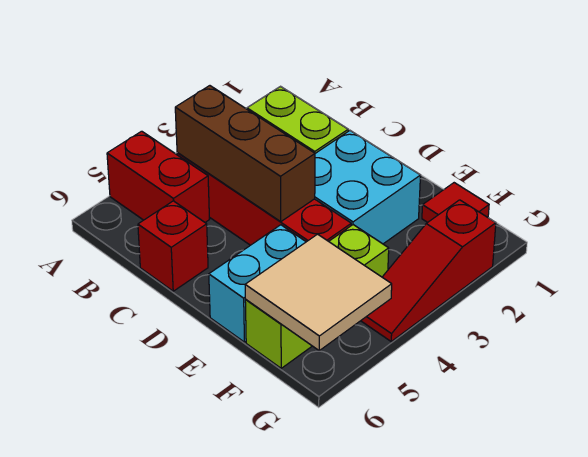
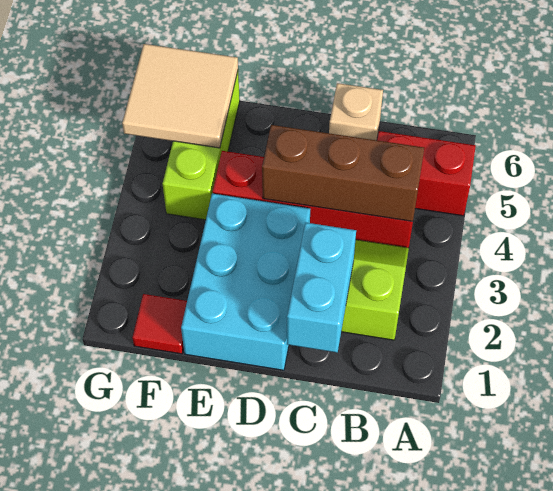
red brick C6 level 1 -> tan brick C6 level 1
cyan brick D2:E3 level 1 -> cyan brick D1:E3 level 1
cyan brick E5:E6 level 1 -> cyan brick C1:C2 level 2
red slope G2:G4 level 1 top 2 -> none

